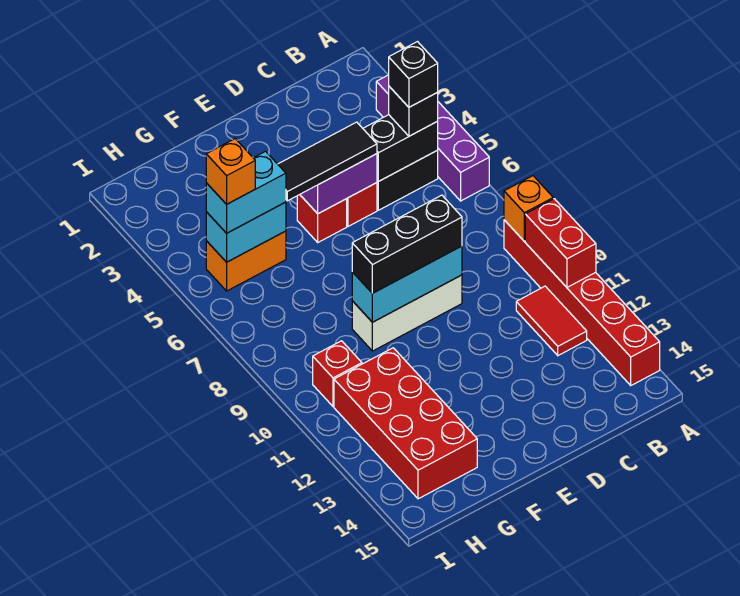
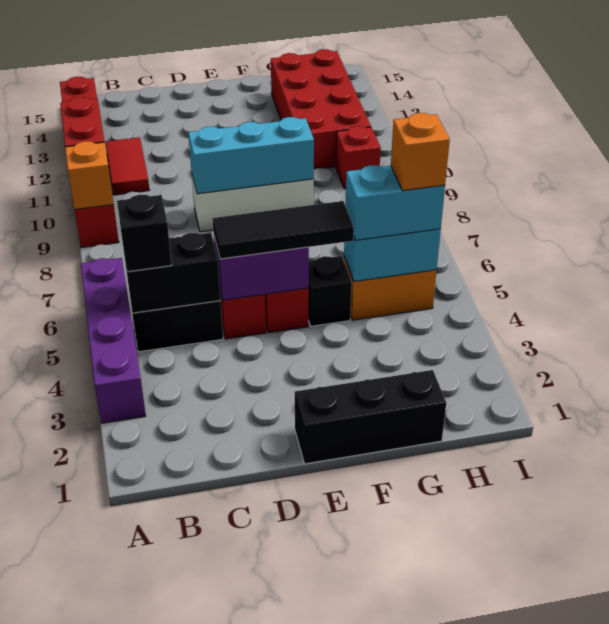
black brick B5 level 4 -> black brick F5 level 1
black brick D9:F9 level 3 -> black brick E1:G1 level 1

